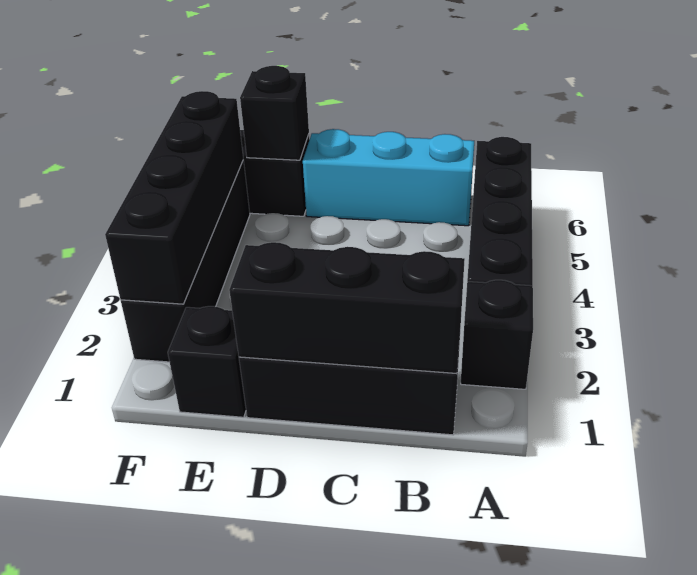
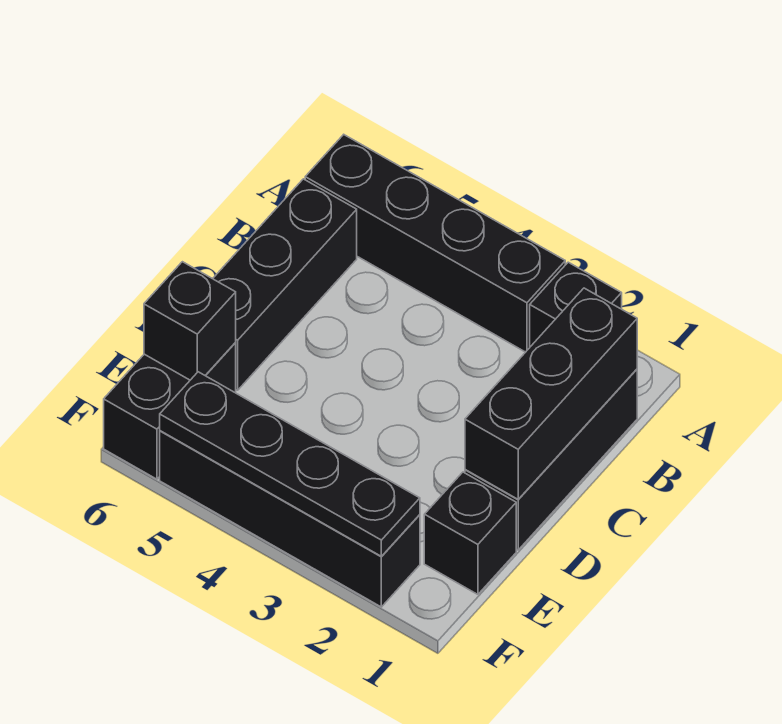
cyan brick B6:D6 level 1 -> black brick B6:D6 level 1
black brick F2:F5 level 2 -> black plate F2:F5 level 2

